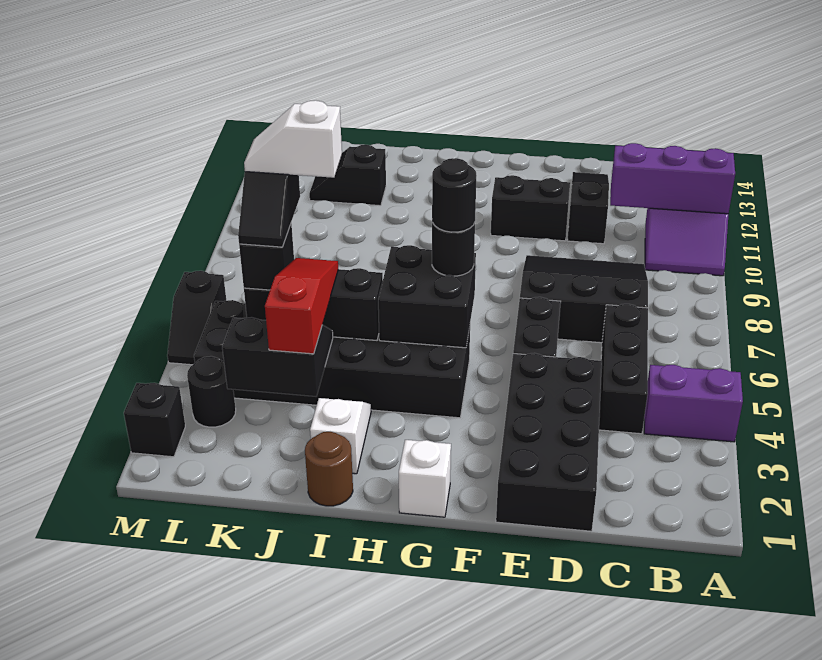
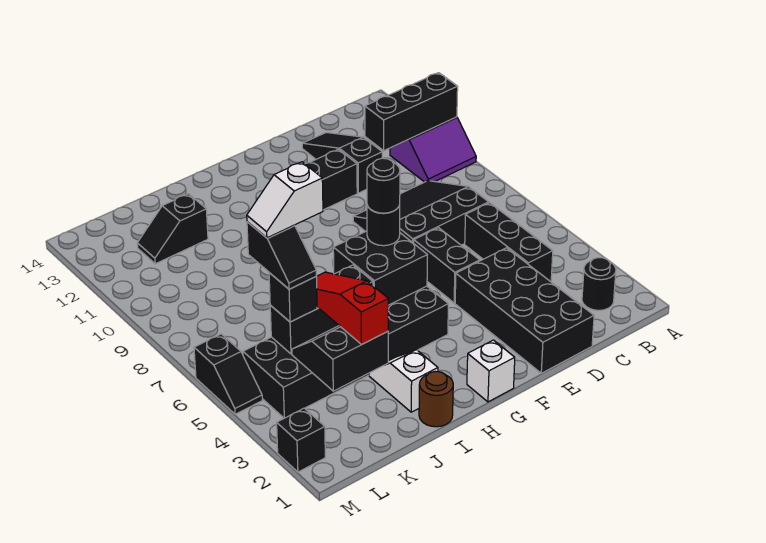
purple brick A4:B4 level 1 -> none
purple brick A11:C11 level 2 -> black brick A11:C11 level 2
black round brick L3 level 1 -> black round brick B2 level 1

